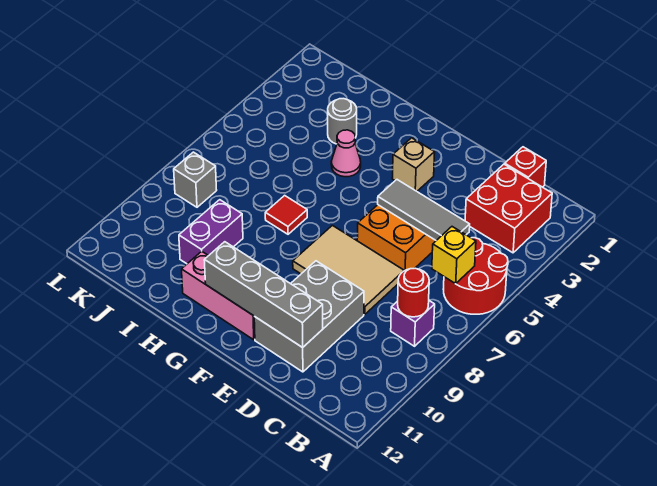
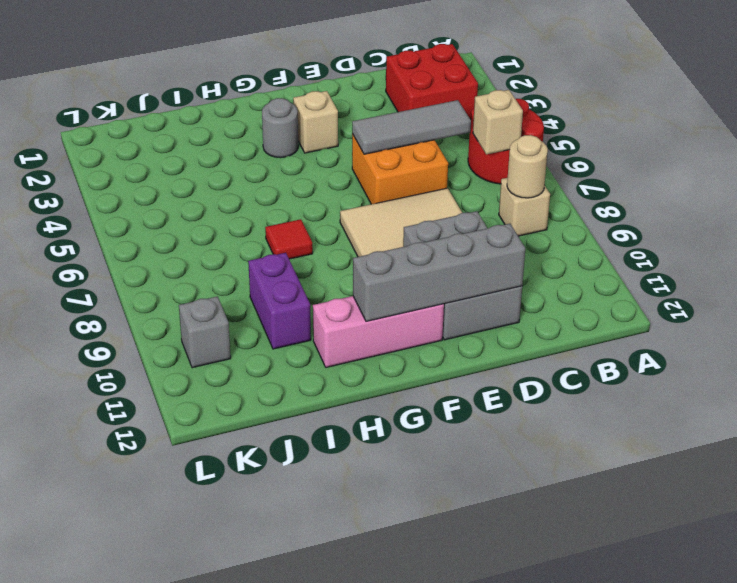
yellow brick B6 level 2 -> tan brick B6 level 2
purple brick B8 level 1 -> tan brick B8 level 1
red round brick B8 level 2 -> tan round brick B8 level 2
red brick C1 level 1 -> none
pink cone H4 level 1 -> none
grey round brick I3 level 1 -> grey round brick G3 level 1
grey brick K8 level 1 -> grey brick K10 level 1

